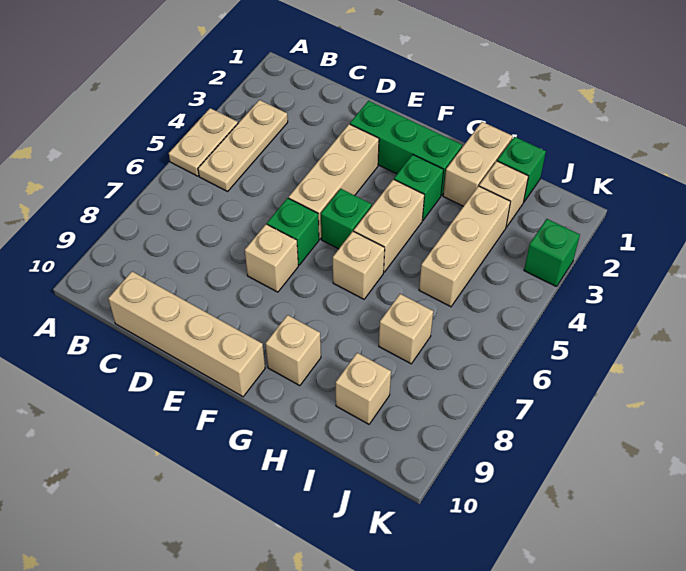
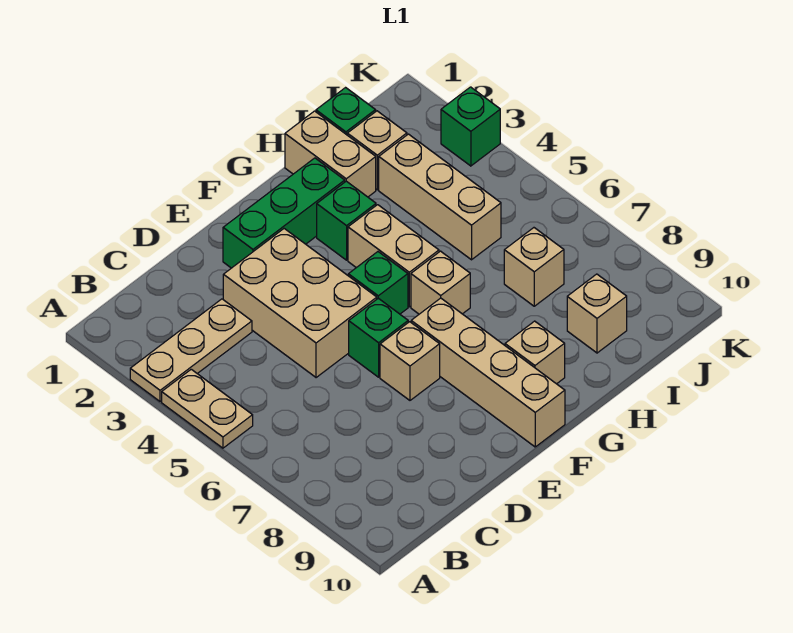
tan plate B3:B5 level 1 -> tan plate A3:C3 level 1
tan brick C10:F10 level 1 -> tan brick F7:F10 level 1
tan brick E3:E5 level 1 -> tan brick D3:E5 level 1

